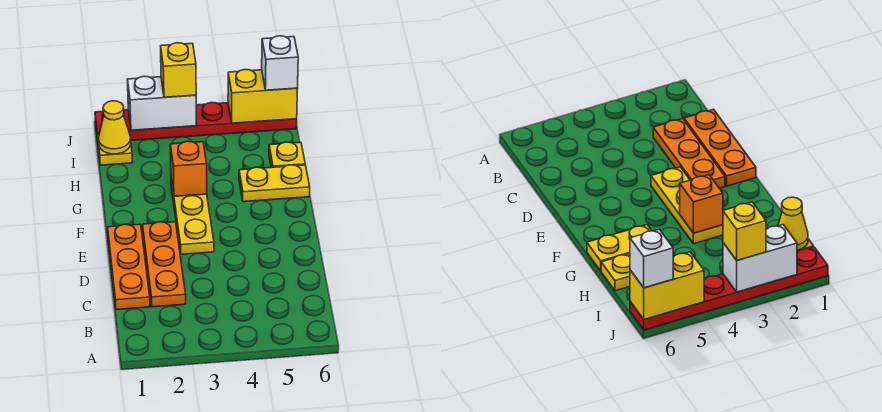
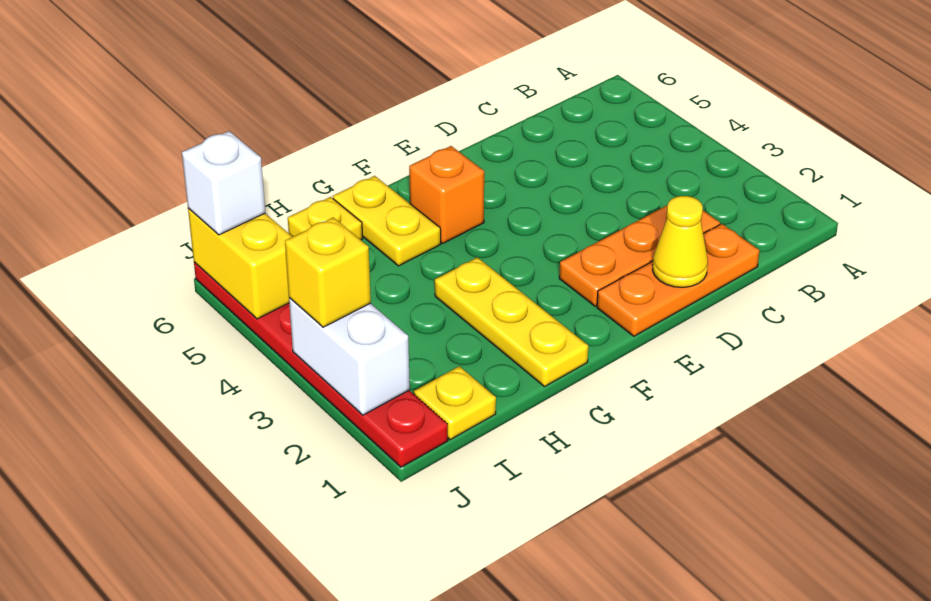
yellow plate E3:G3 level 1 -> yellow plate G1:G3 level 1
orange brick G3 level 2 -> orange brick F5 level 1
yellow cone I1 level 2 -> yellow cone D1 level 2

